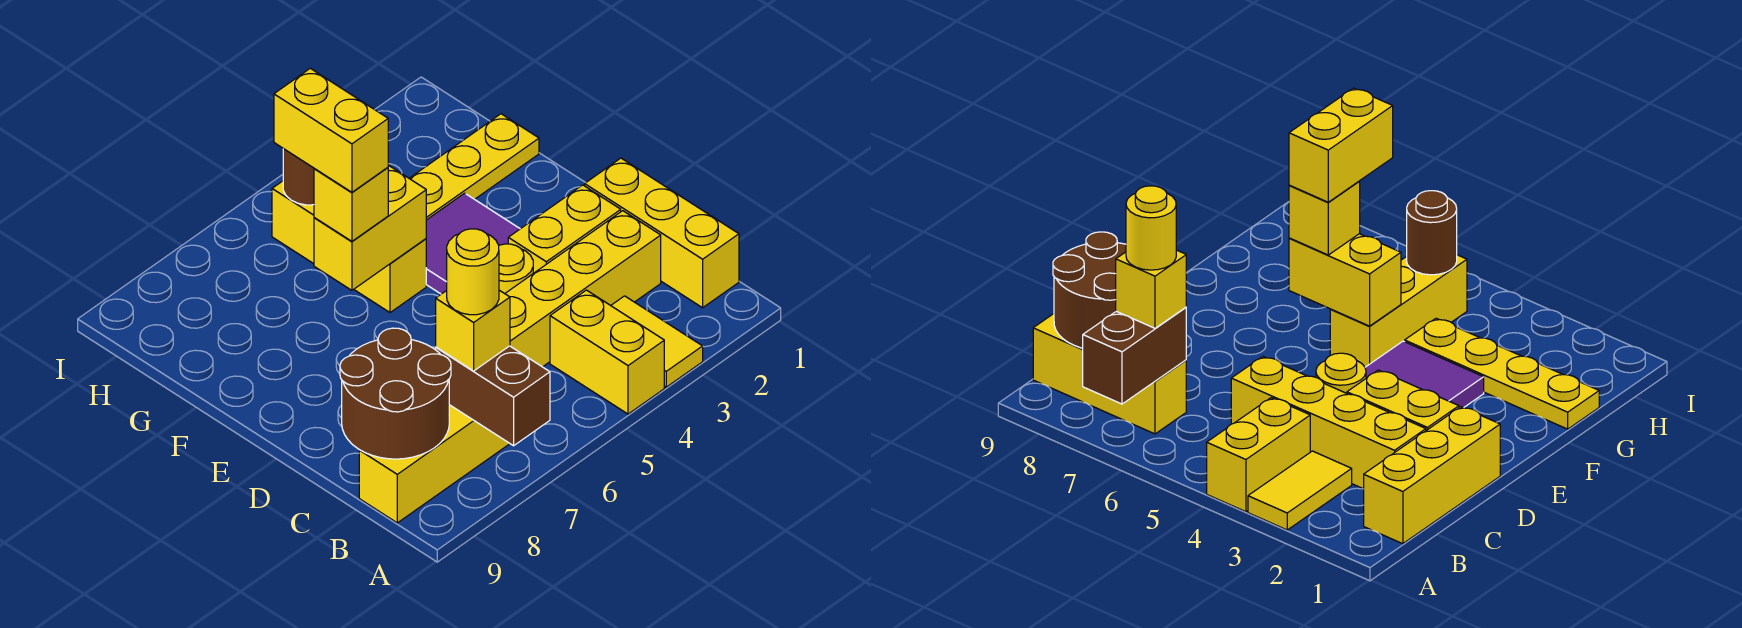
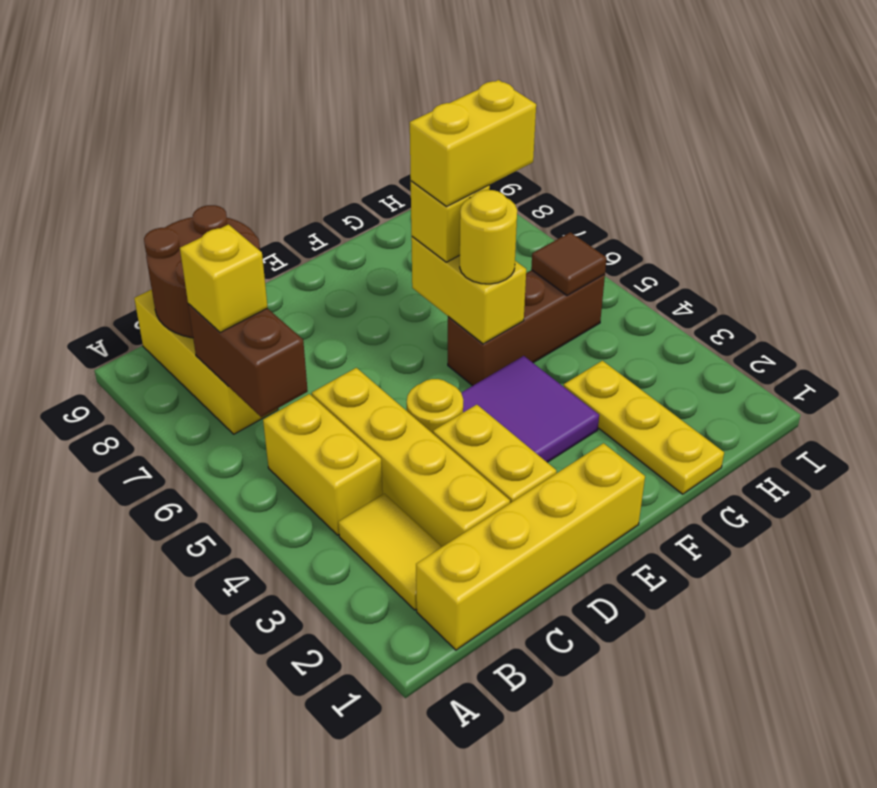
yellow tile A3:B3 level 1 -> yellow tile B2:B3 level 1
yellow brick A4:B4 level 1 -> yellow brick B4:B5 level 1
brown brick A7:B7 level 2 -> brown brick B6:B7 level 2
yellow brick B1:D1 level 1 -> yellow brick B1:E1 level 1
yellow round brick B7 level 4 -> yellow round brick F5 level 3
yellow brick F5:H5 level 1 -> brown brick F5:H5 level 1
yellow plate G1:G4 level 1 -> yellow plate G1:G3 level 1
brown round brick H5 level 2 -> brown tile H5 level 2

